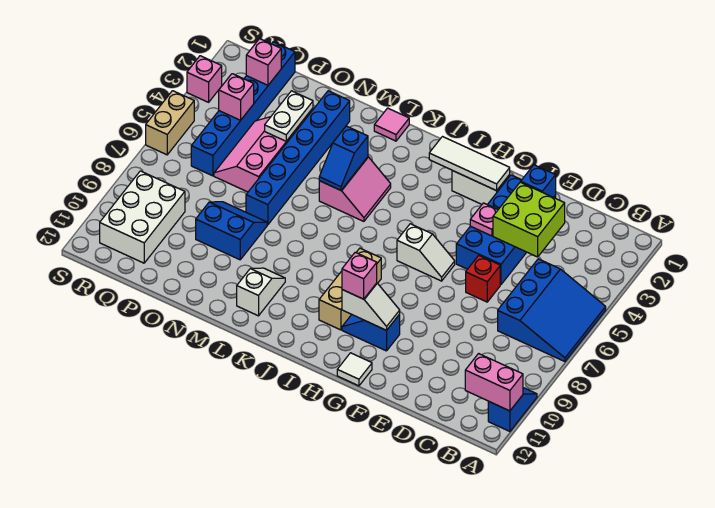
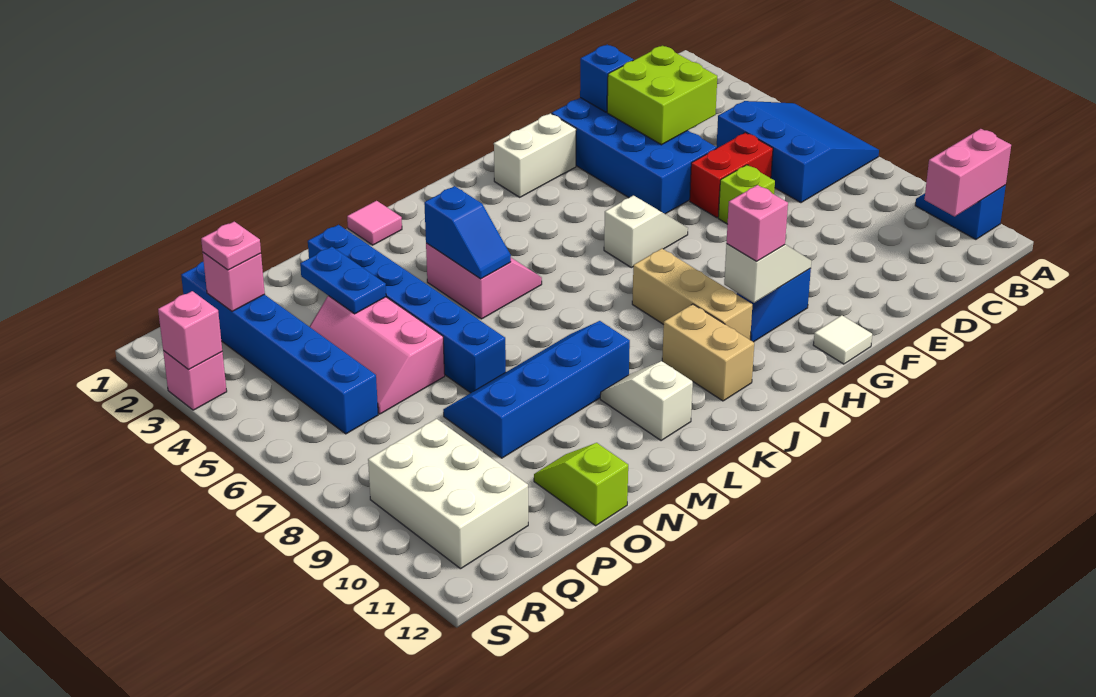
red brick E6 level 1 -> red brick D6:E6 level 1
none -> lime brick E7 level 1
pink plate F4 level 2 -> pink plate Q2 level 3
white tile G2:I2 level 2 -> none
blue slope N8:O9 level 1 top 9 -> blue slope L8:O9 level 1 top 9
white plate O3:O4 level 2 -> blue plate O3:O4 level 2
none -> lime slope O11:O12 level 1 top 12
pink brick Q4 level 2 -> pink brick S3 level 2
tan brick S5:S6 level 1 -> tan brick J10:J11 level 1

